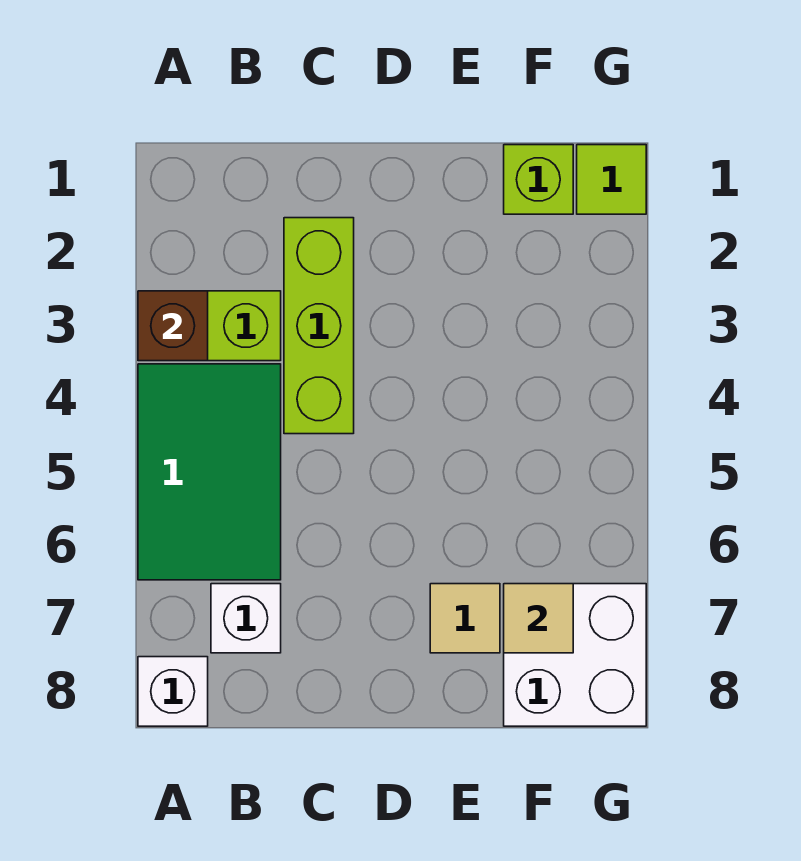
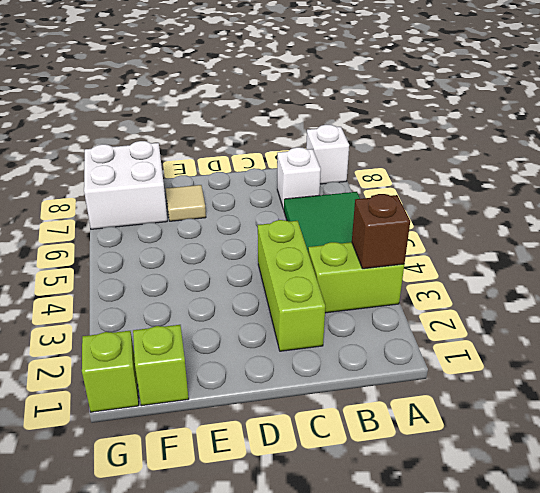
tan tile F7 level 2 -> none
lime tile G1 level 1 -> lime brick G1 level 1

